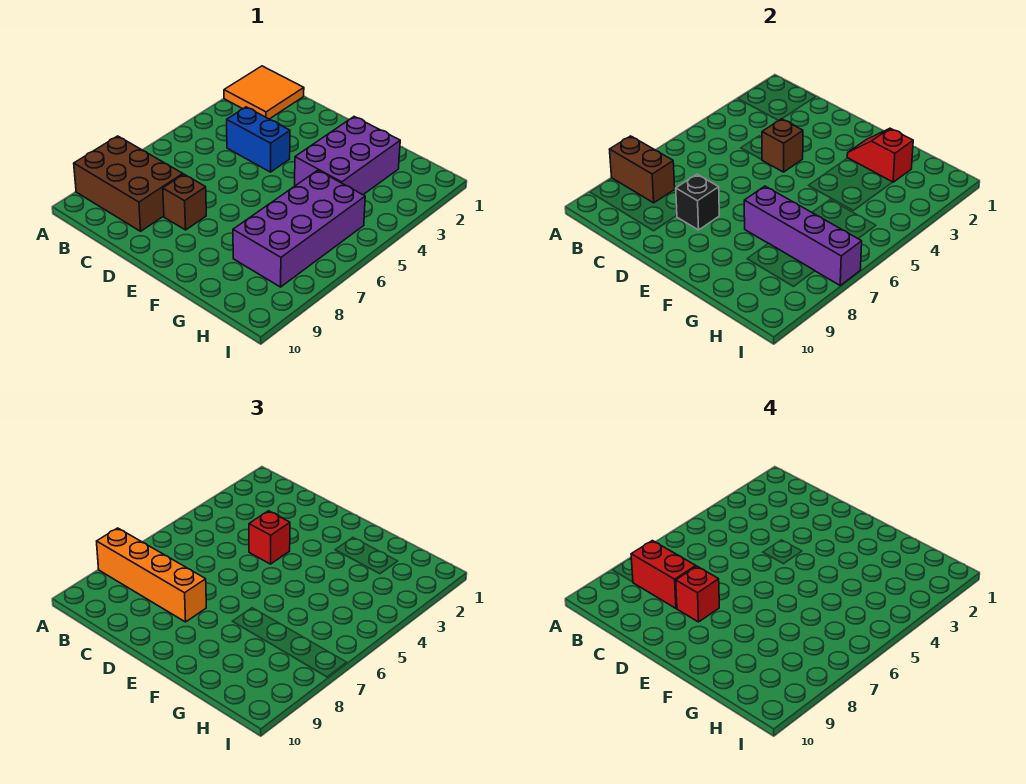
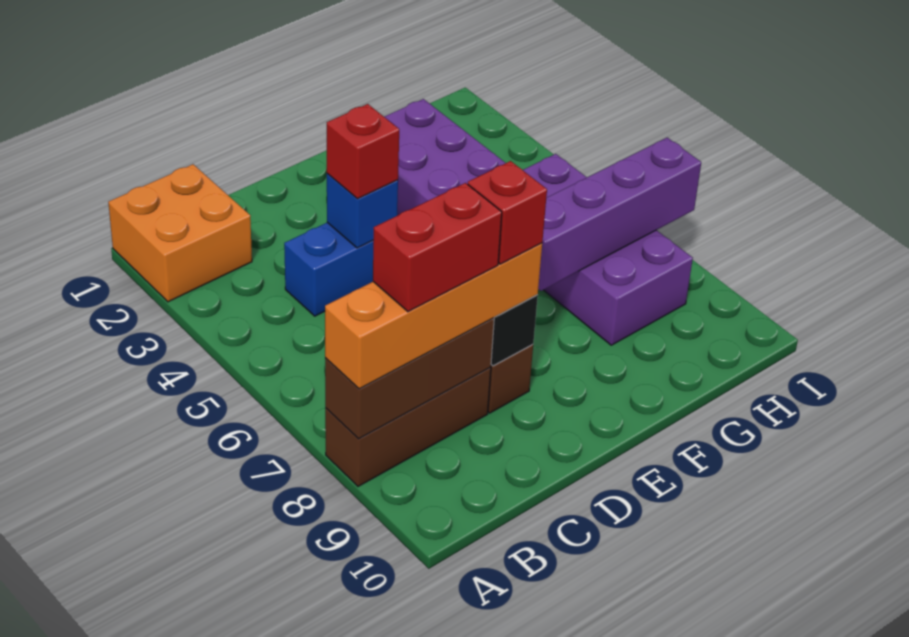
orange tile A1:B2 level 1 -> orange brick A1:B2 level 1
brown brick A8:C9 level 1 -> brown brick A8:C8 level 1
brown brick A8:B8 level 2 -> brown brick A8:C8 level 2
brown brick D4 level 2 -> blue brick D4 level 2
red slope F2:G2 level 2 top G -> none

